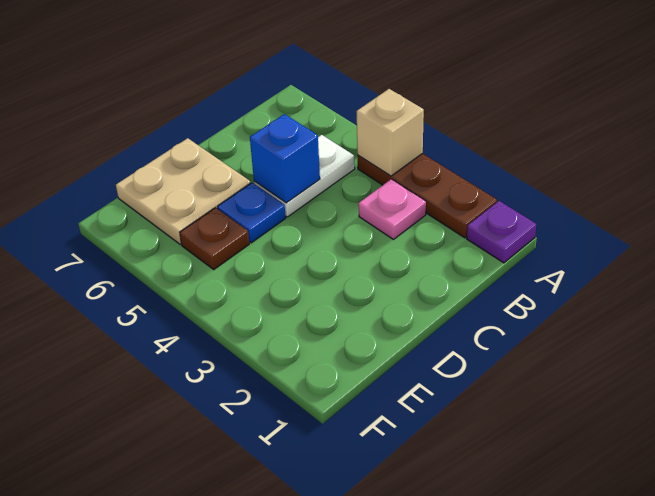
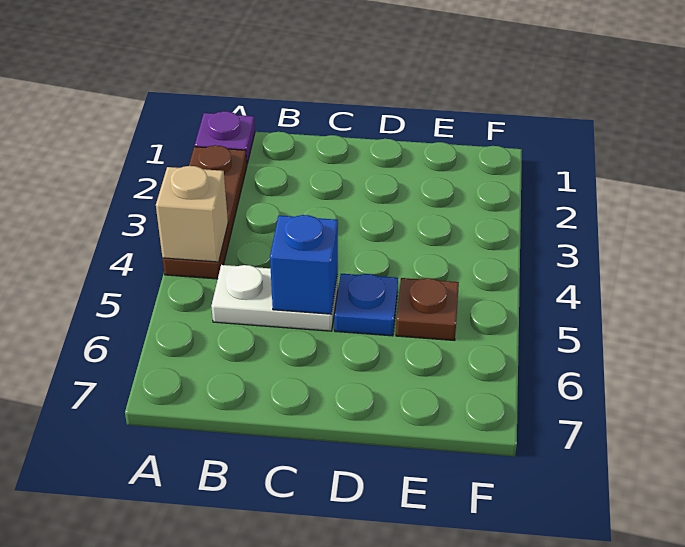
pink plate B3 level 1 -> none
tan plate D6:E7 level 1 -> none

